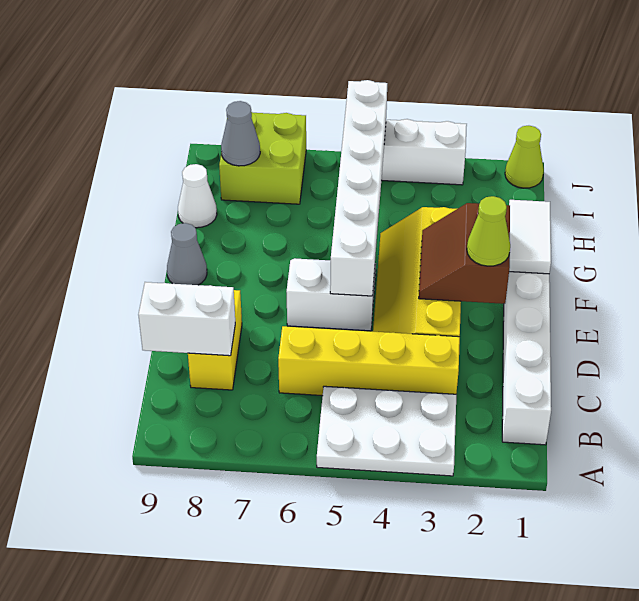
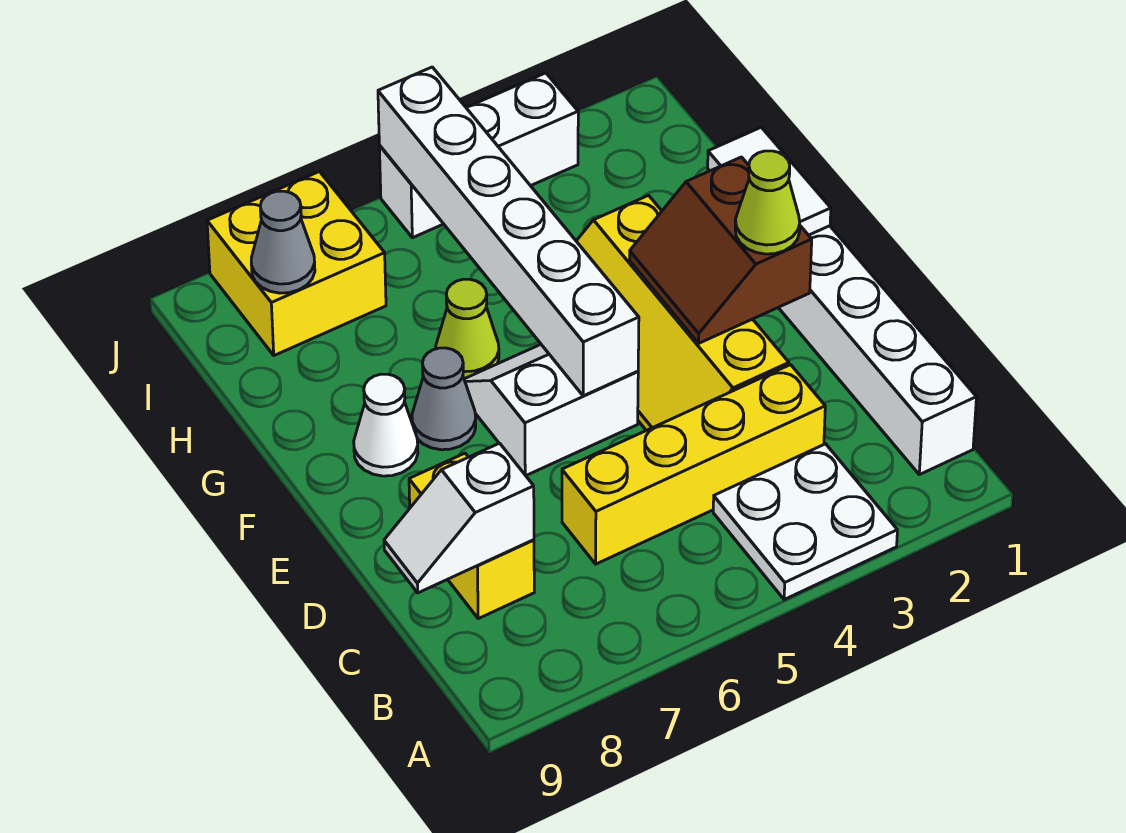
white plate A3:B5 level 1 -> white plate A3:B4 level 1
white brick C8:C9 level 2 -> white slope C8:C9 level 2 top 8
grey cone F9 level 1 -> grey cone F7 level 1
white cone H9 level 1 -> white cone F8 level 1
lime brick I7:J8 level 1 -> yellow brick I7:J8 level 1
lime cone J1 level 1 -> lime cone G6 level 1

